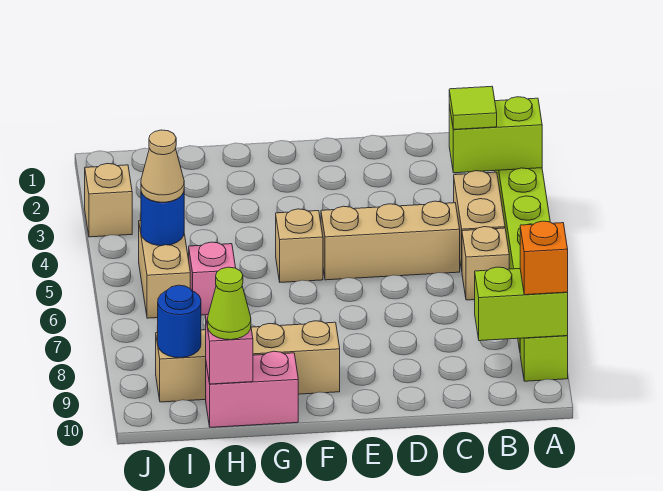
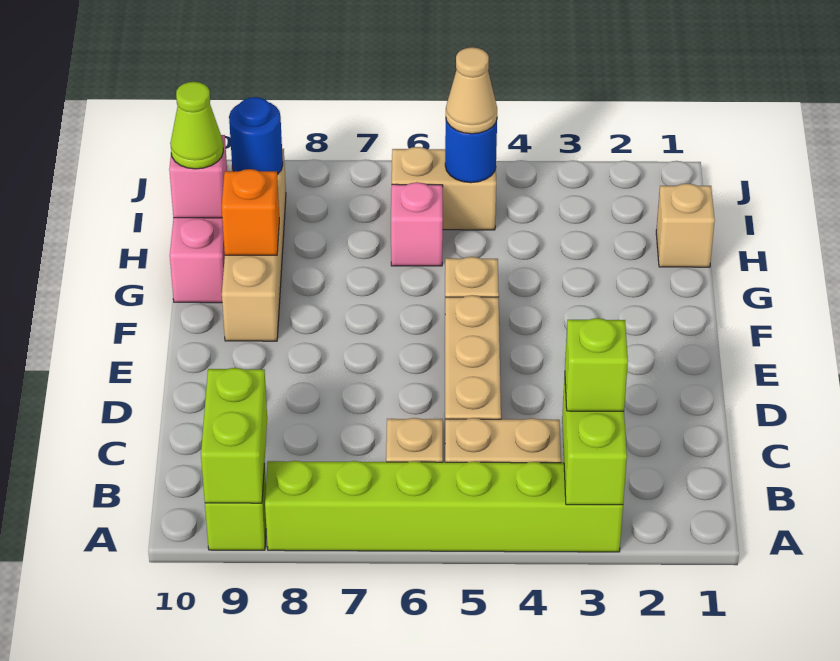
orange brick A9 level 3 -> orange brick G9 level 2
lime tile B3 level 3 -> lime brick B3 level 3
tan brick J3 level 1 -> tan brick H1 level 1

